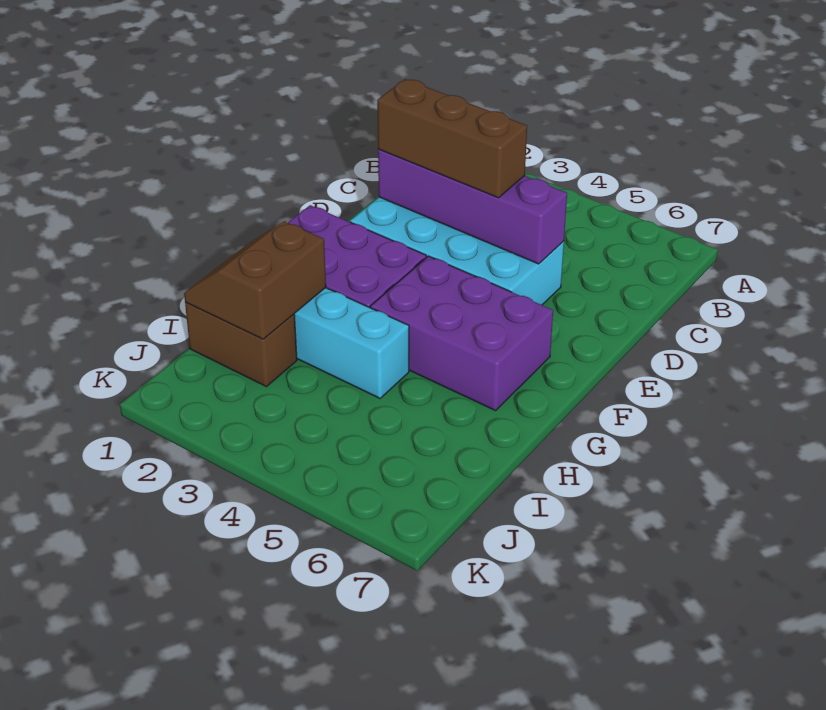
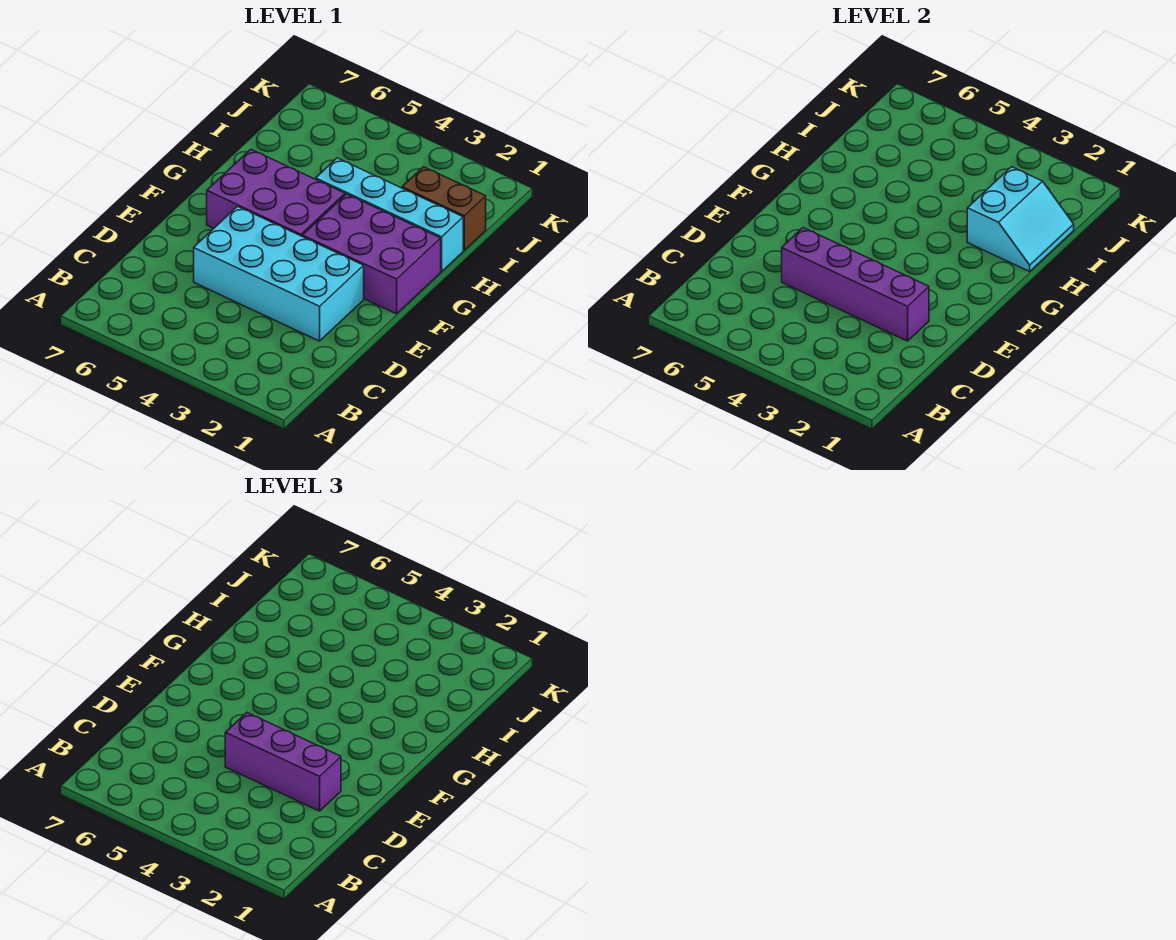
brown brick D2:D4 level 3 -> purple brick D2:D4 level 3
brown slope H1:I2 level 2 top 2 -> cyan slope H1:I2 level 2 top 2

